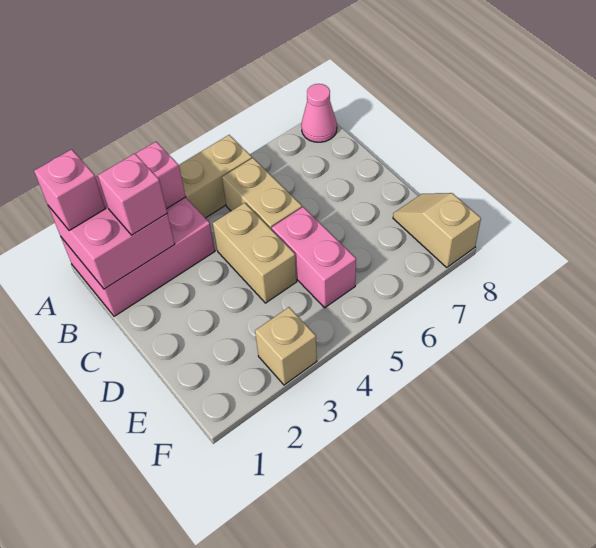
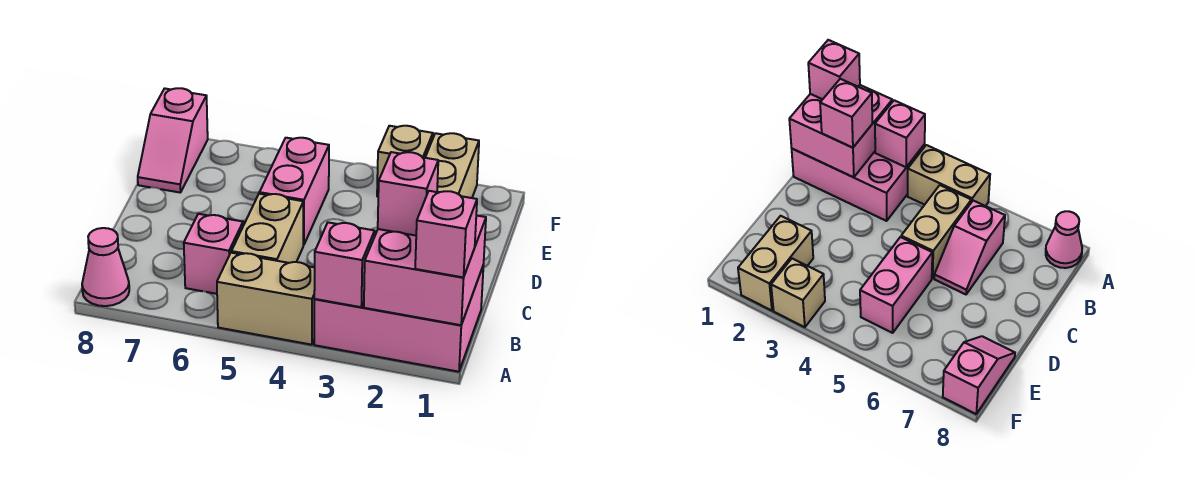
none -> pink slope B6:C6 level 1 top B
tan brick C4:D4 level 1 -> tan brick E2:F2 level 1
tan slope E8:F8 level 1 top F -> pink slope E8:F8 level 1 top F

